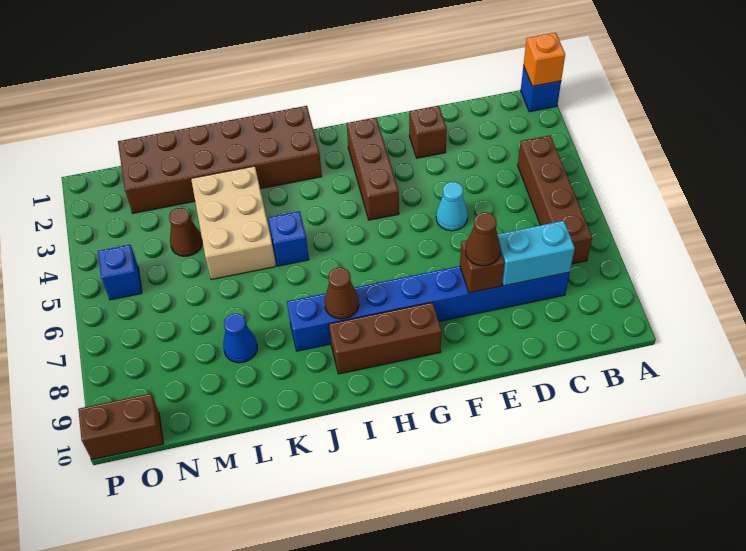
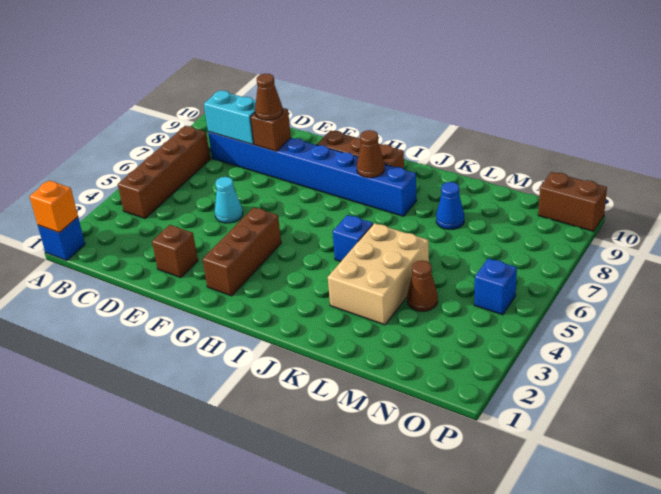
brown brick I1:N2 level 1 -> none

